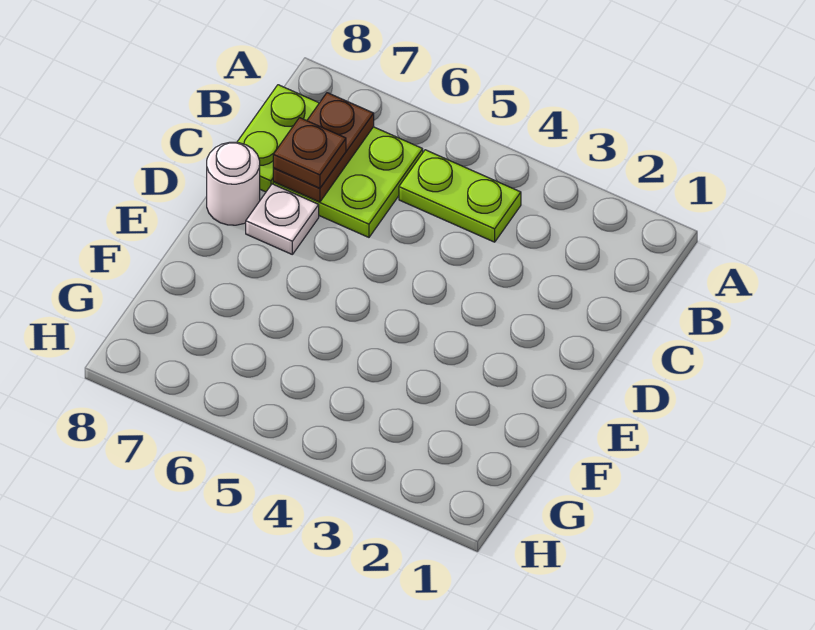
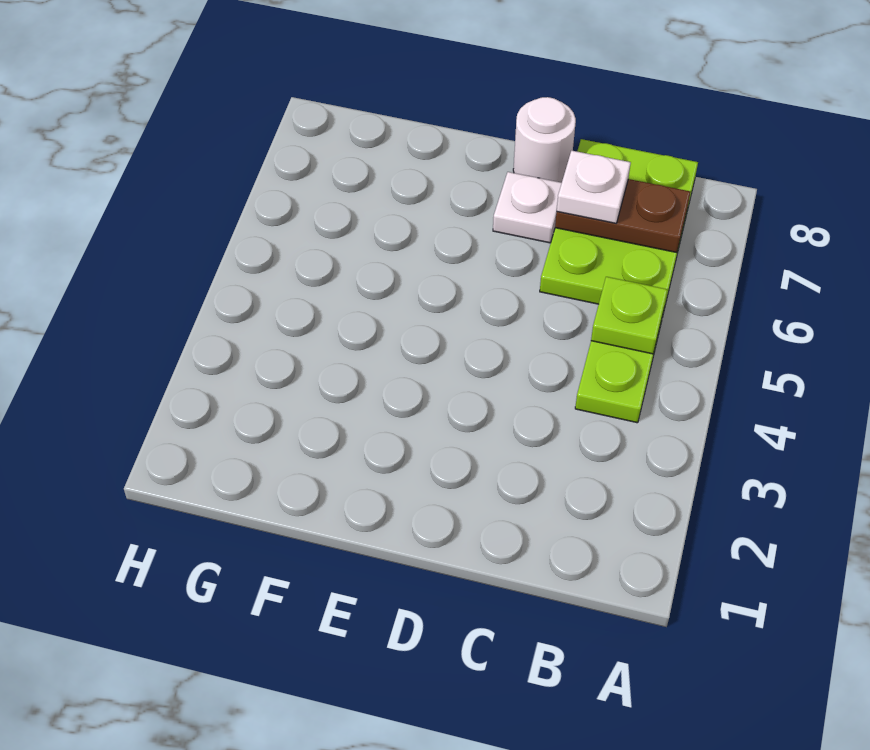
none -> lime plate B5 level 2
brown plate C7 level 3 -> white plate C7 level 3

